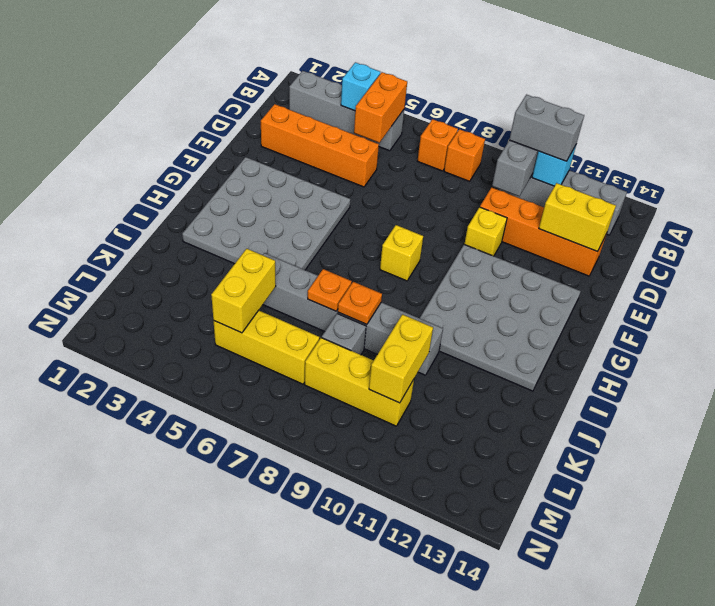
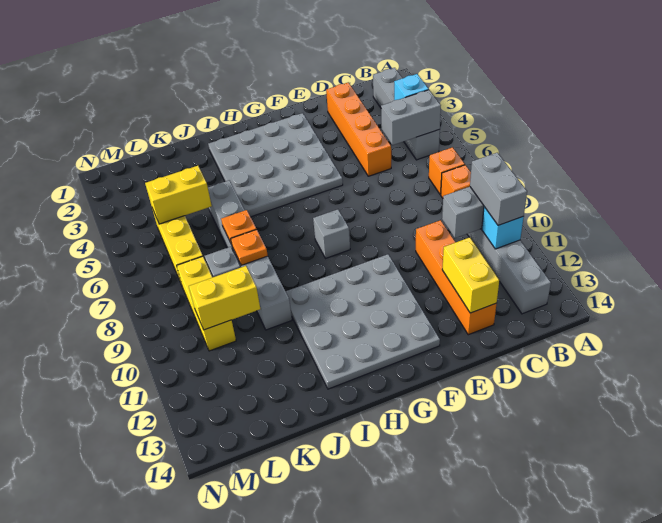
orange brick B5:C5 level 2 -> grey brick B5:C5 level 2
yellow brick E10 level 1 -> none
yellow brick G8 level 1 -> grey brick G8 level 1

